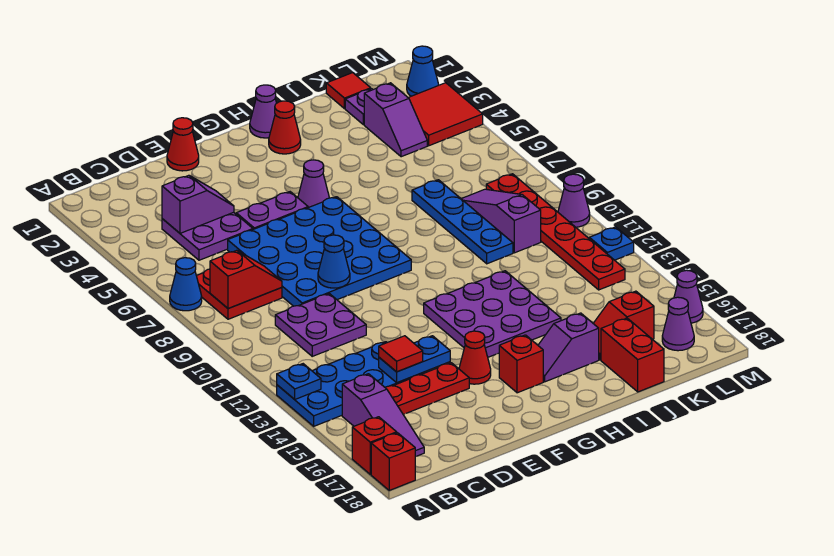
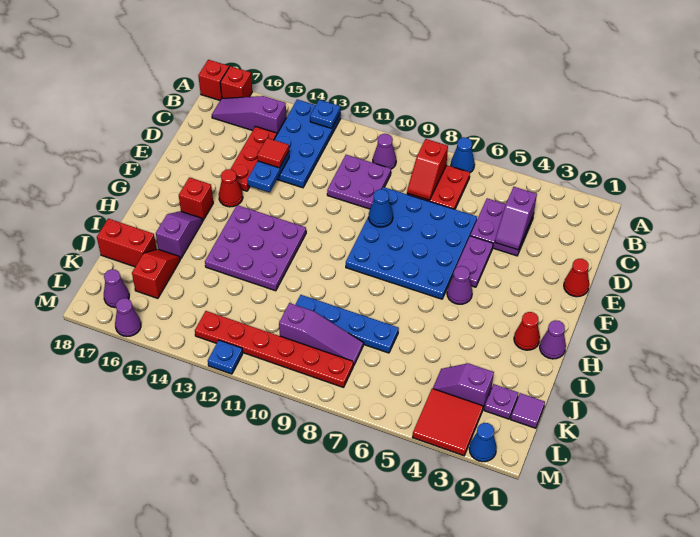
red tile K1 level 1 -> purple tile K1 level 1
purple cone M10 level 1 -> purple cone B10 level 1

